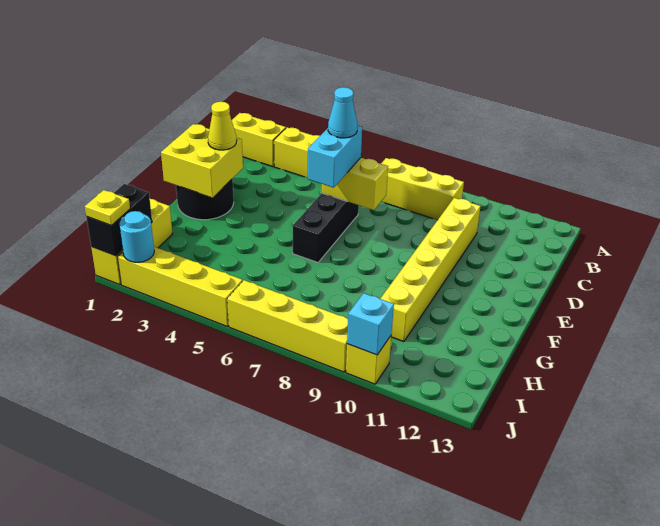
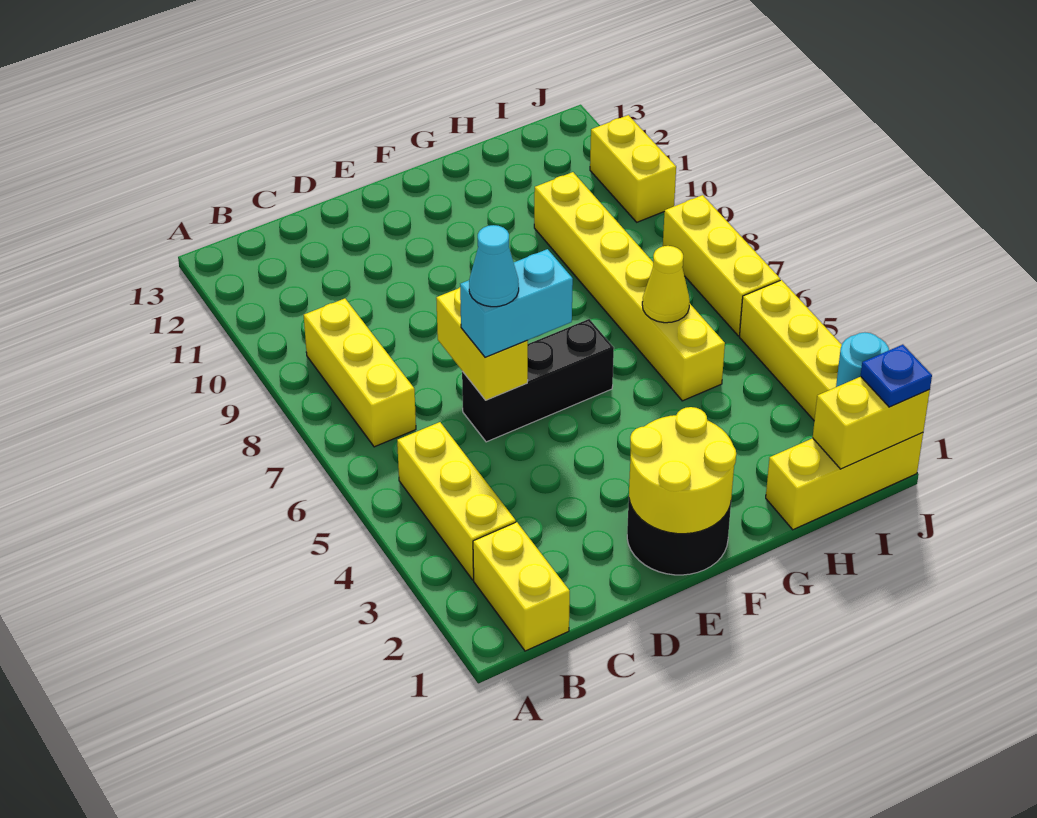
yellow brick C10:H10 level 1 -> yellow brick H5:H10 level 1
yellow brick E1:F2 level 2 -> yellow round brick E1:F2 level 2
yellow cone E2 level 3 -> yellow cone H6 level 2
black brick I1:J1 level 2 -> yellow brick I1:J1 level 2
yellow plate J1 level 3 -> blue plate J1 level 3
yellow brick J6:J9 level 1 -> yellow brick J6:J8 level 1
yellow brick J10 level 1 -> yellow brick J10:J11 level 1
cyan brick J10 level 2 -> none

